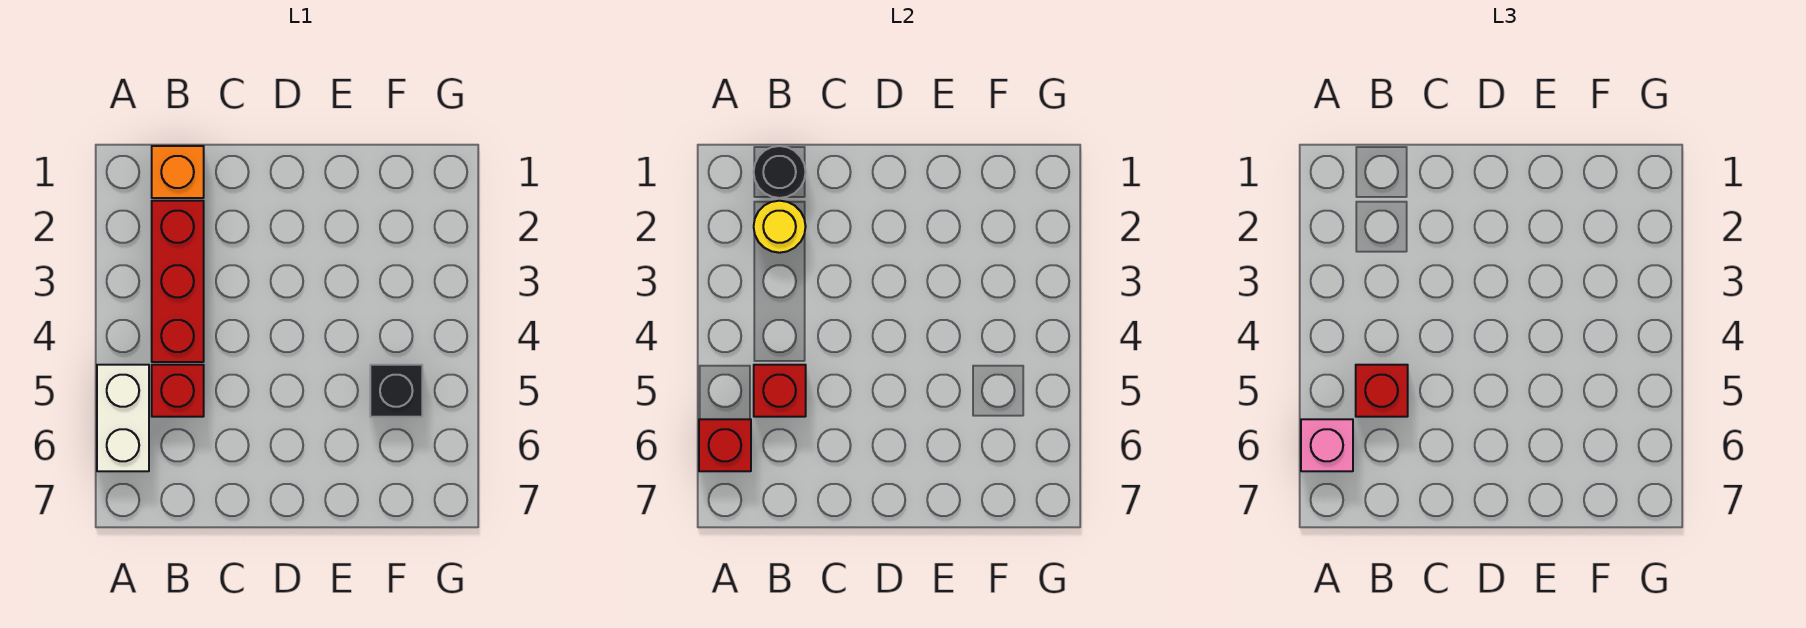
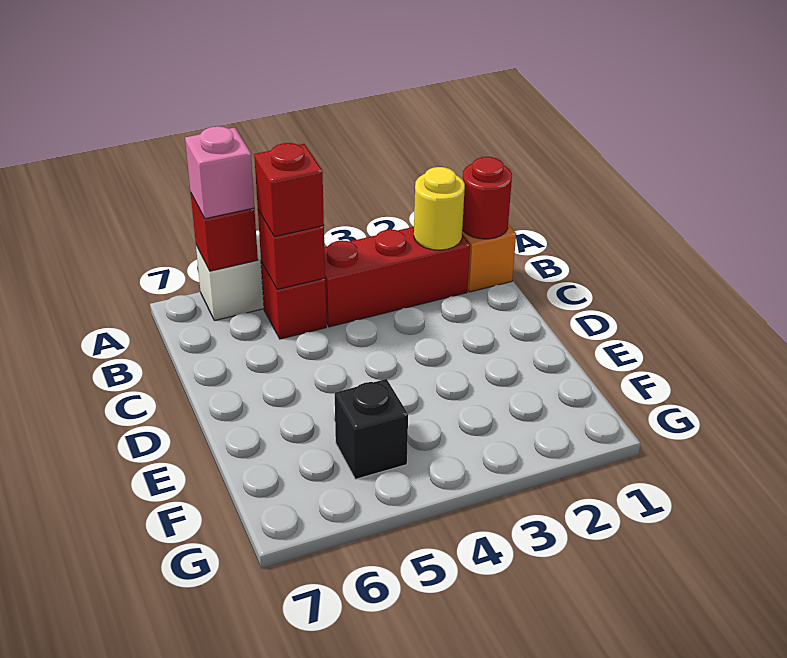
black round brick B1 level 2 -> red round brick B1 level 2

